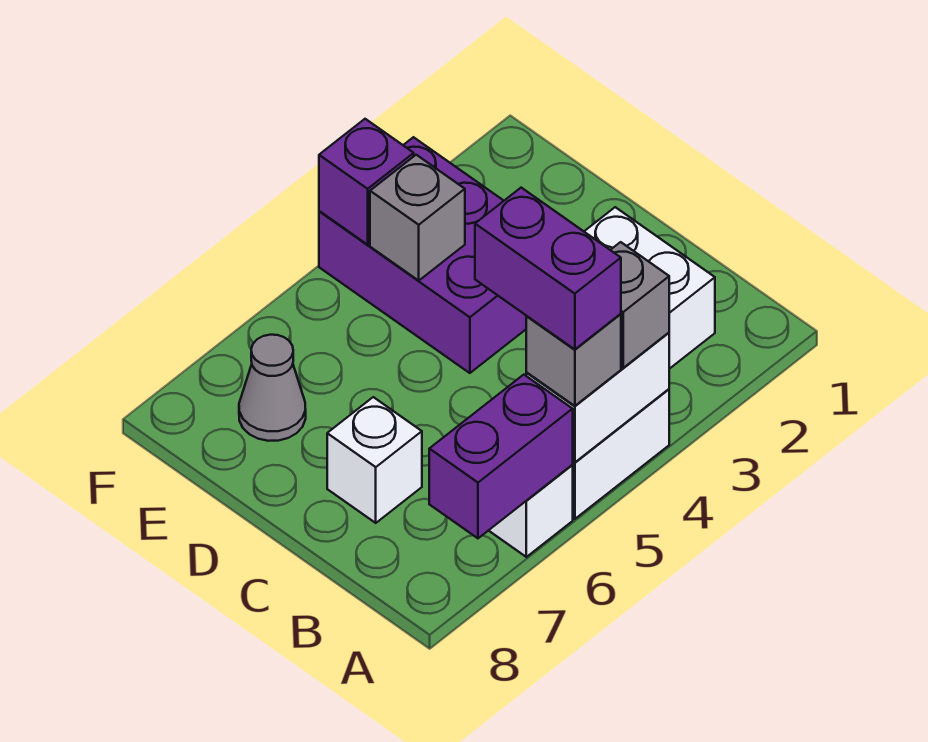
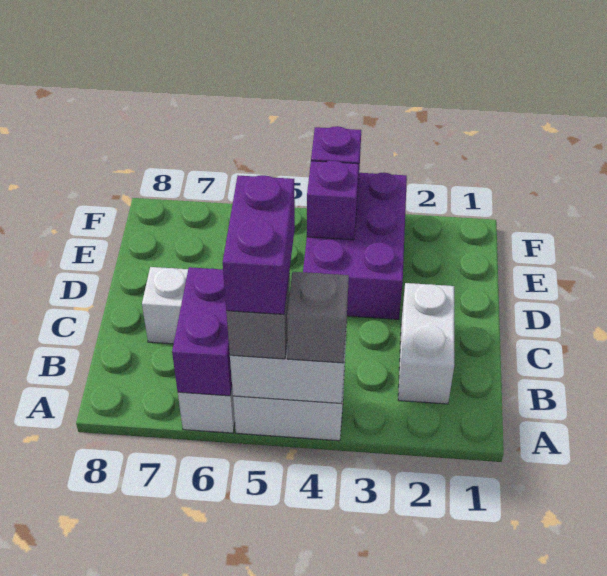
purple brick A6:A7 level 2 -> purple brick A6:B6 level 2
grey brick E4 level 2 -> purple brick E4 level 2
grey cone E7 level 1 -> none

